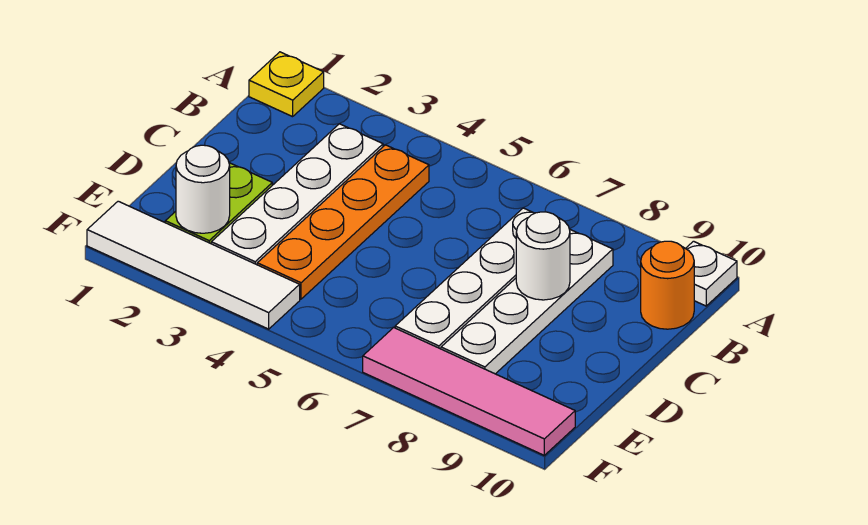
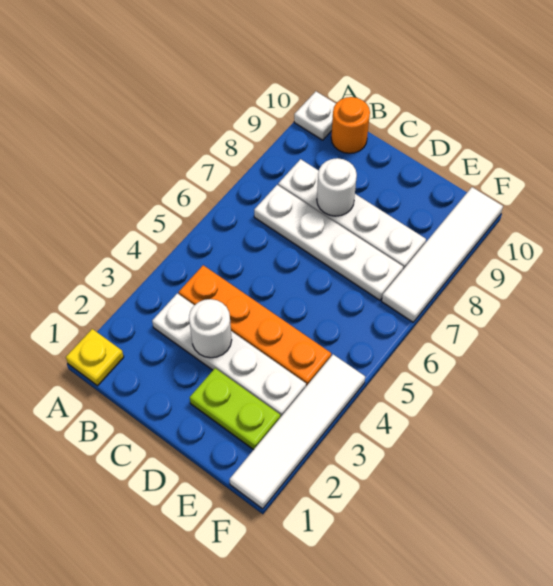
white round brick E2 level 2 -> white round brick C3 level 2
pink tile F7:F10 level 1 -> white tile F7:F10 level 1

